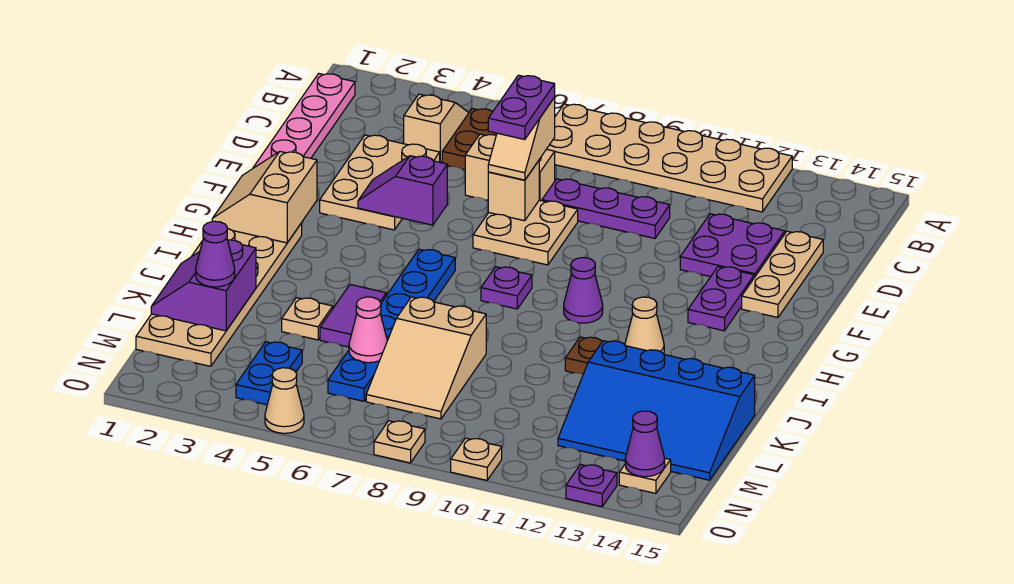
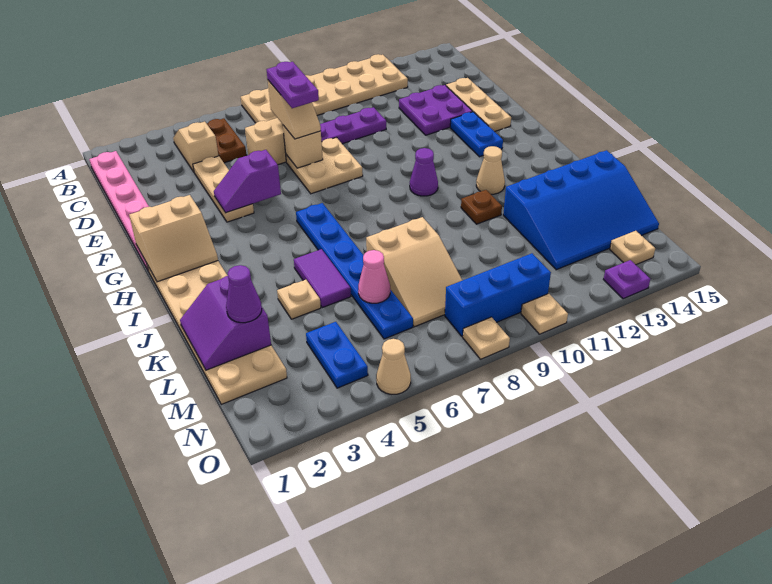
tan plate D3:F4 level 1 -> tan plate D4:F4 level 1
purple plate F13:G13 level 1 -> blue plate F13:G13 level 1
tan slope G1:H2 level 2 top 2 -> tan slope G1:H2 level 2 top G
purple plate H8 level 1 -> none
none -> blue brick N8:N10 level 1
purple cone N14 level 2 -> none

